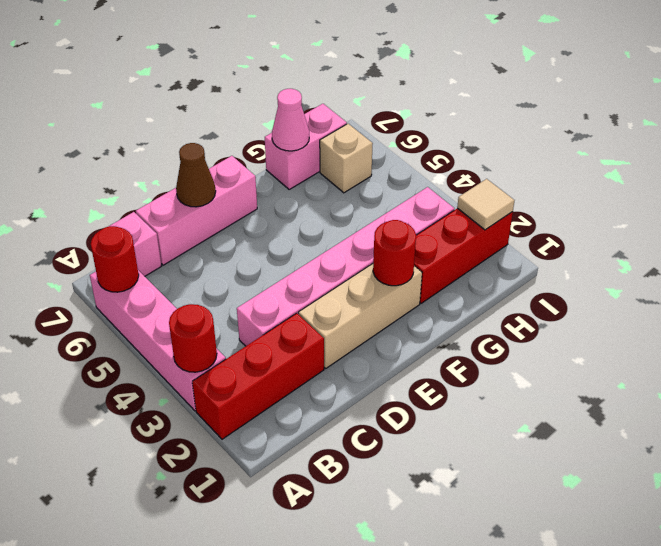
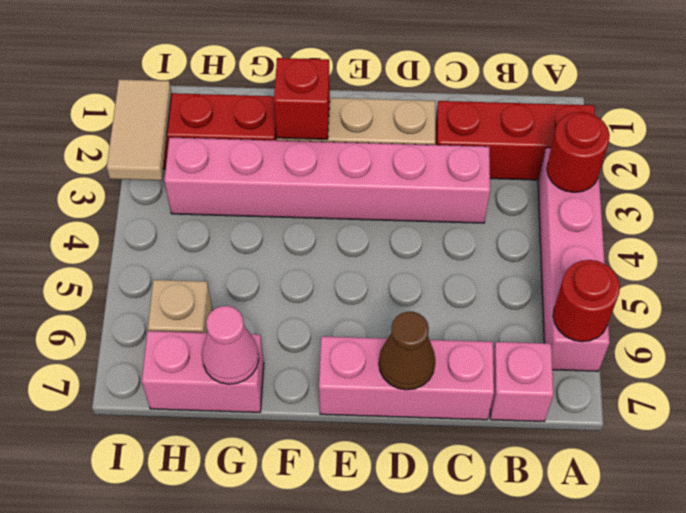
red round brick F2 level 2 -> red brick F2 level 2
tan tile I2 level 2 -> tan tile I2:I3 level 2

